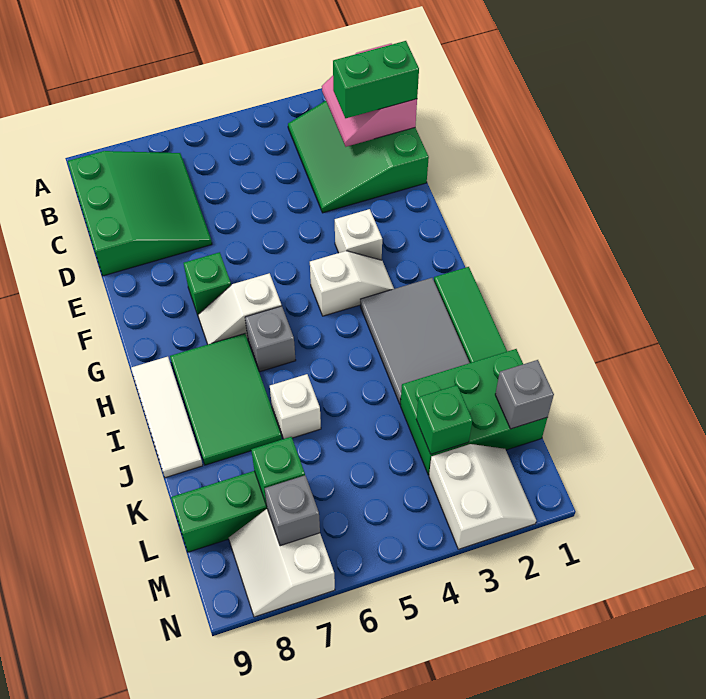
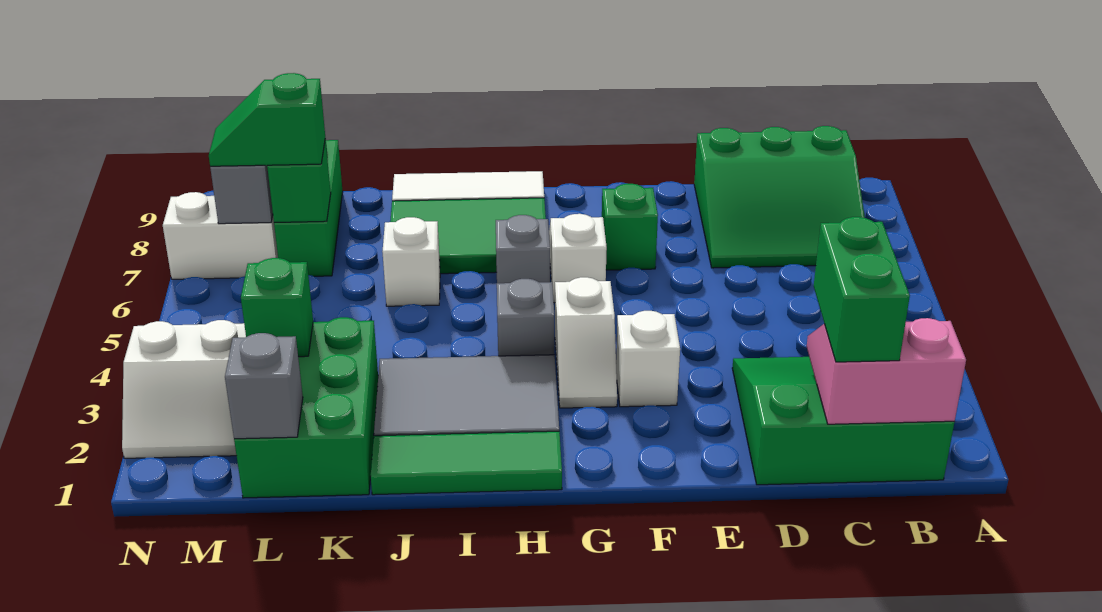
none -> grey brick H4 level 1
none -> green slope L7:M7 level 3 top L

